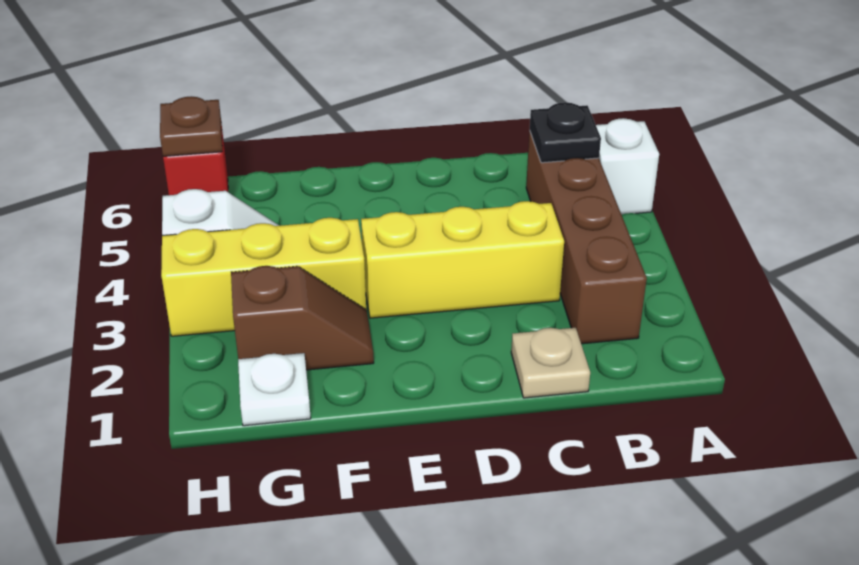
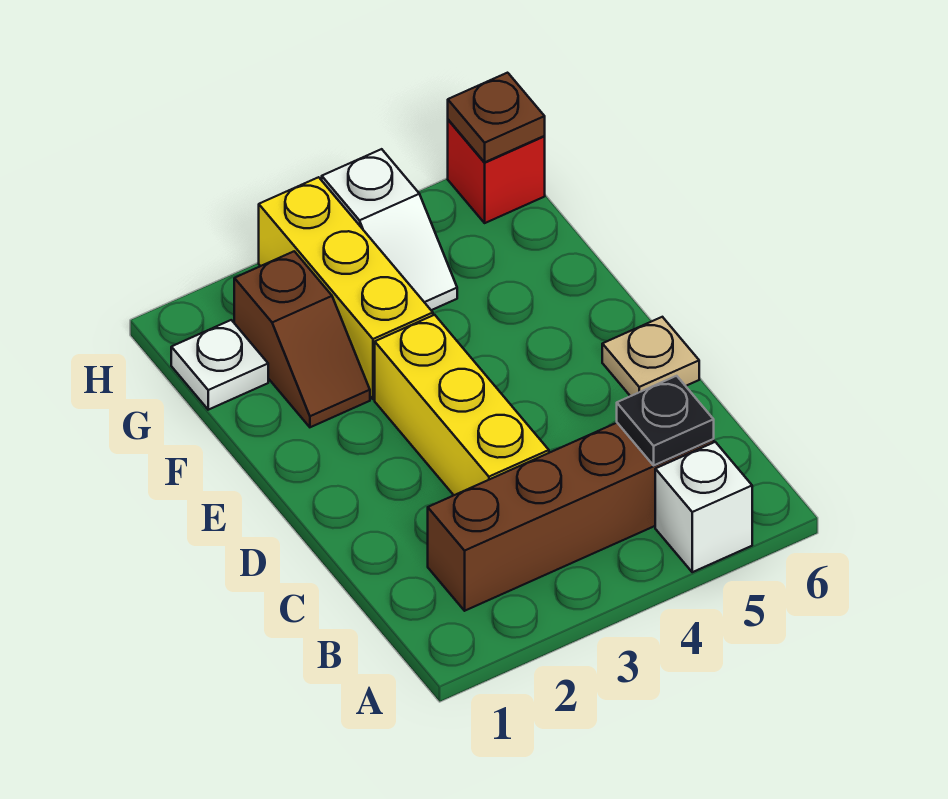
tan plate C1 level 1 -> tan plate D6 level 1

